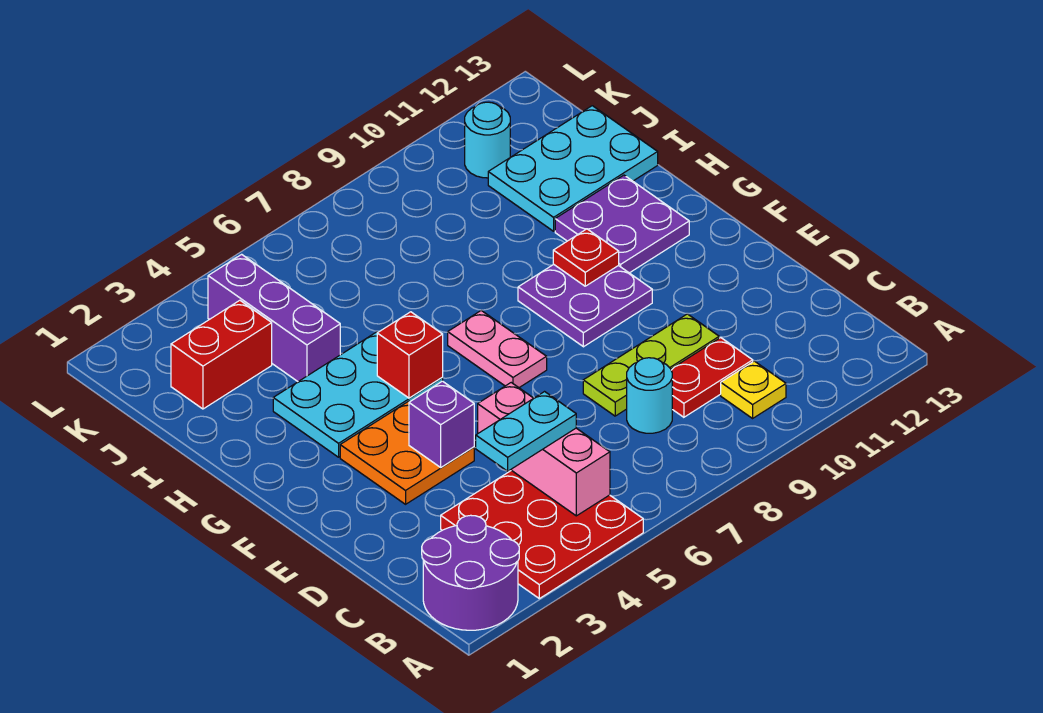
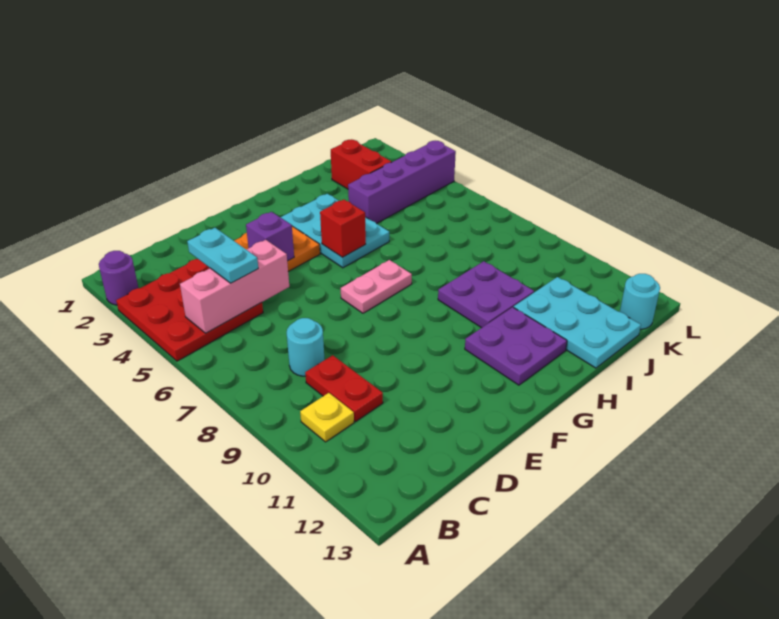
purple round brick A1:B2 level 1 -> purple round brick A2 level 1
lime plate D8:D10 level 1 -> none
purple plate F9:G10 level 1 -> purple plate H9:I10 level 1
red plate G10 level 2 -> none
purple brick I4:K4 level 1 -> purple brick I4:L4 level 1
cyan round brick K11 level 1 -> cyan round brick K13 level 1

